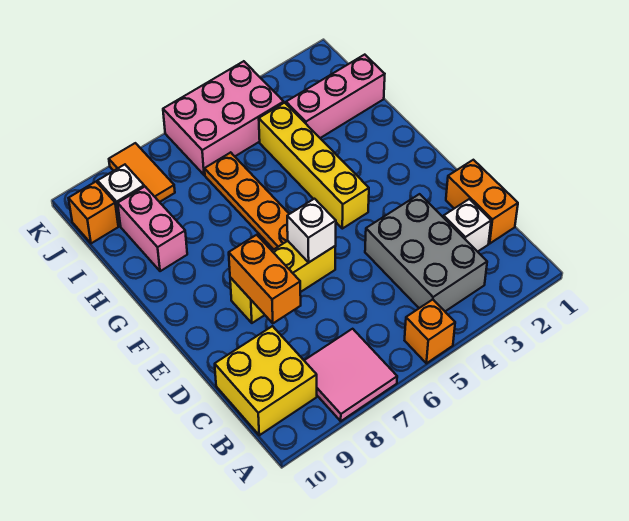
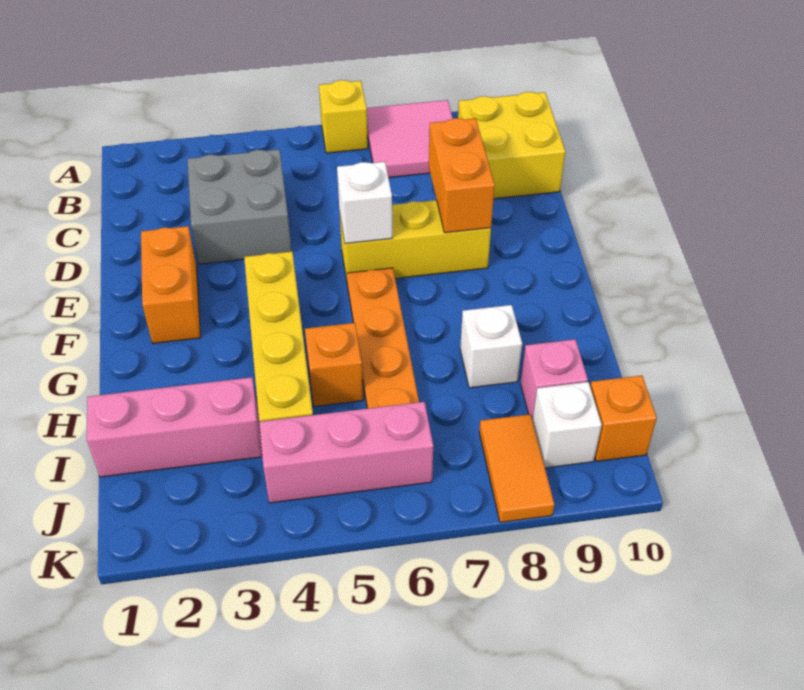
orange brick A5 level 1 -> orange brick H5 level 1
none -> yellow brick A6 level 1
grey brick B3:D4 level 1 -> grey brick C3:D4 level 1
orange brick C1:D1 level 1 -> orange brick E2:F2 level 1
white brick C2 level 1 -> white brick H8 level 1
pink brick H9:I9 level 1 -> pink brick I9 level 1
pink brick J4:K6 level 1 -> pink brick J4:J6 level 1

